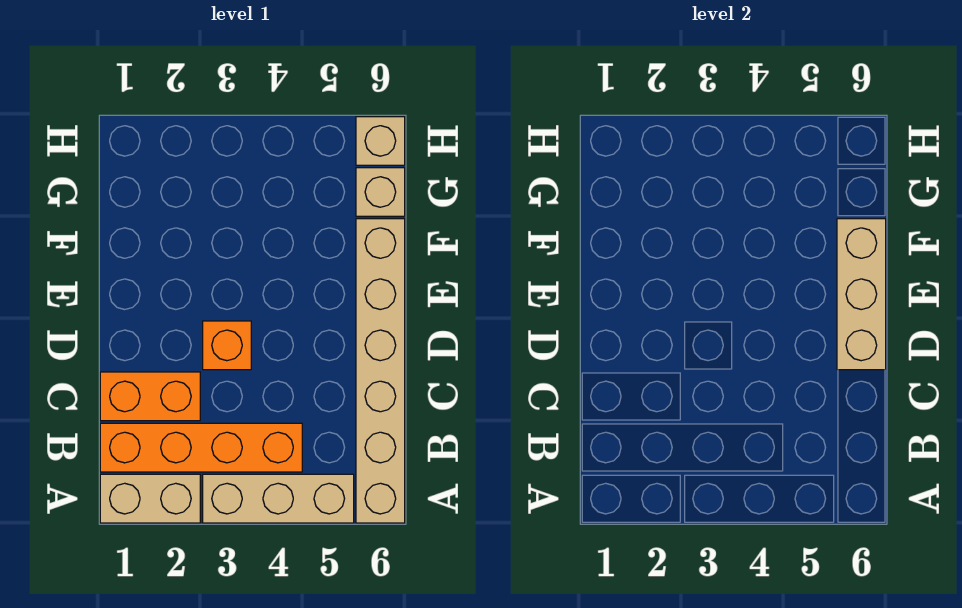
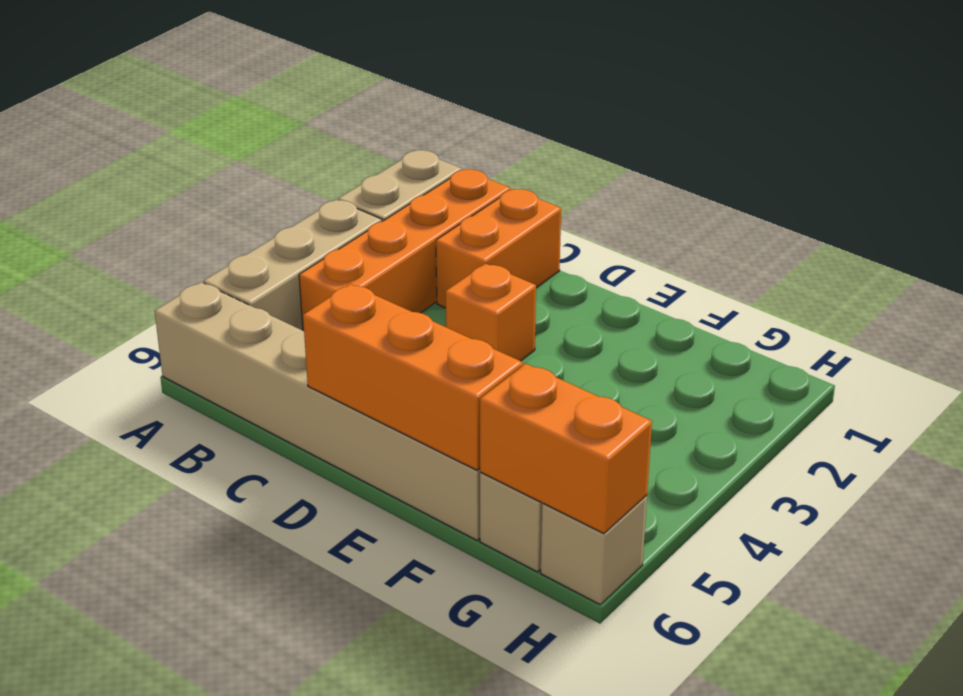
tan brick D6:F6 level 2 -> orange brick D6:F6 level 2
none -> orange brick G6:H6 level 2

